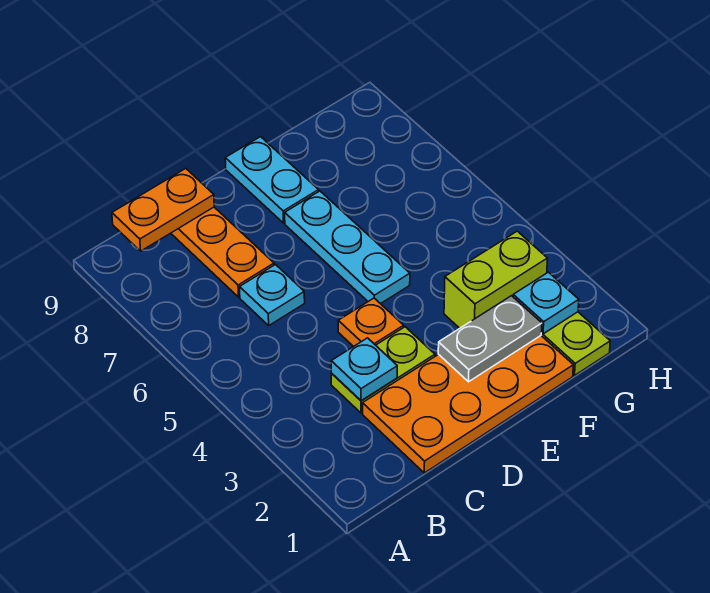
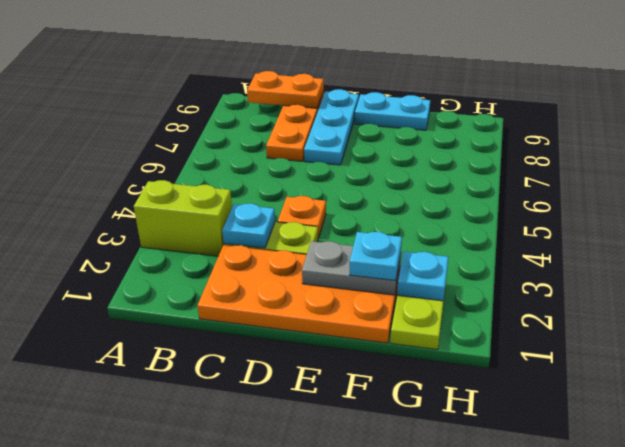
cyan plate C6 level 1 -> cyan plate F2 level 3
cyan plate E5:E7 level 1 -> cyan plate D7:D9 level 1
cyan plate E8:E9 level 1 -> cyan plate E9:F9 level 1
lime brick F3:G3 level 1 -> lime brick A3:B3 level 1

